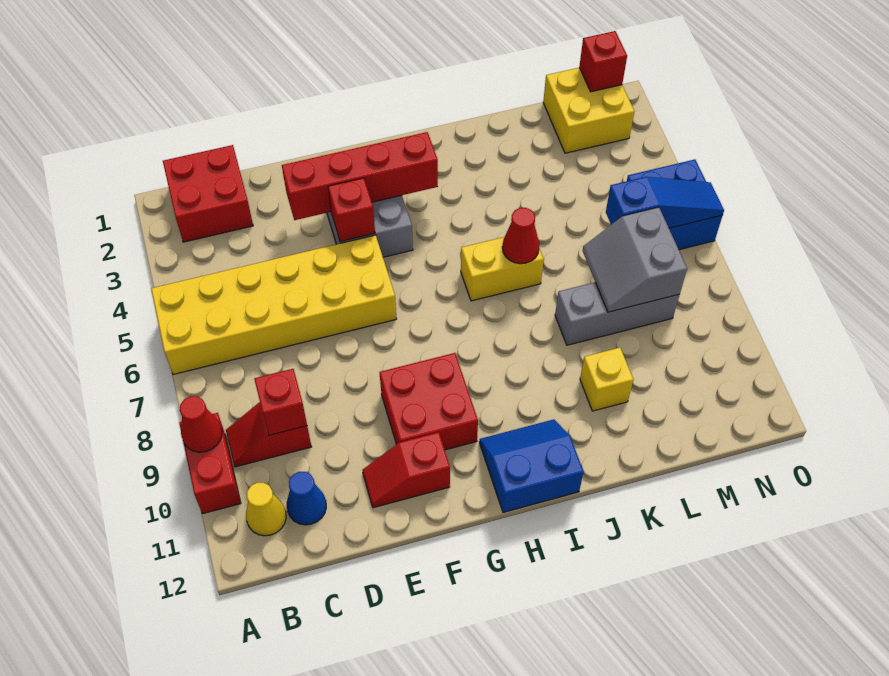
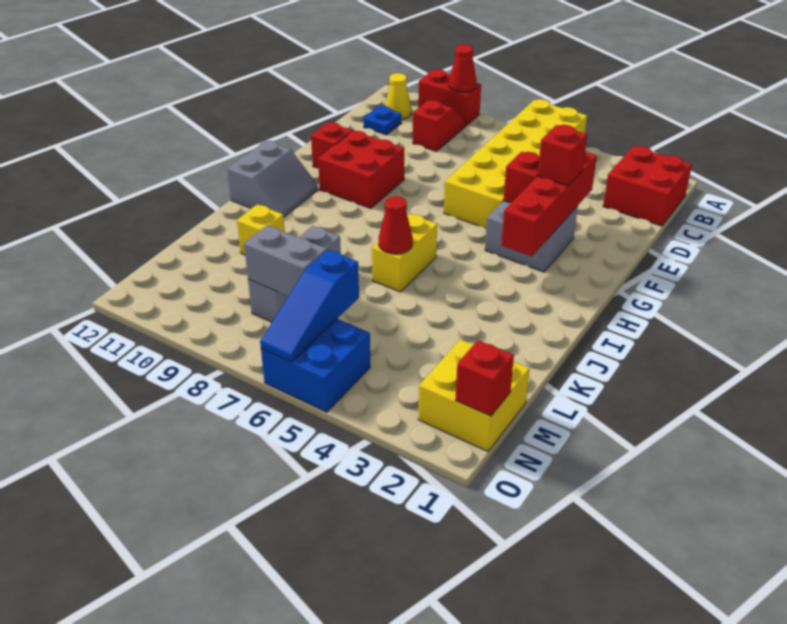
red brick C9 level 2 -> red brick F3 level 3
blue cone C11 level 1 -> blue plate C11 level 1
blue slope H11:I12 level 1 top 12 -> grey slope H11:I12 level 1 top 12

